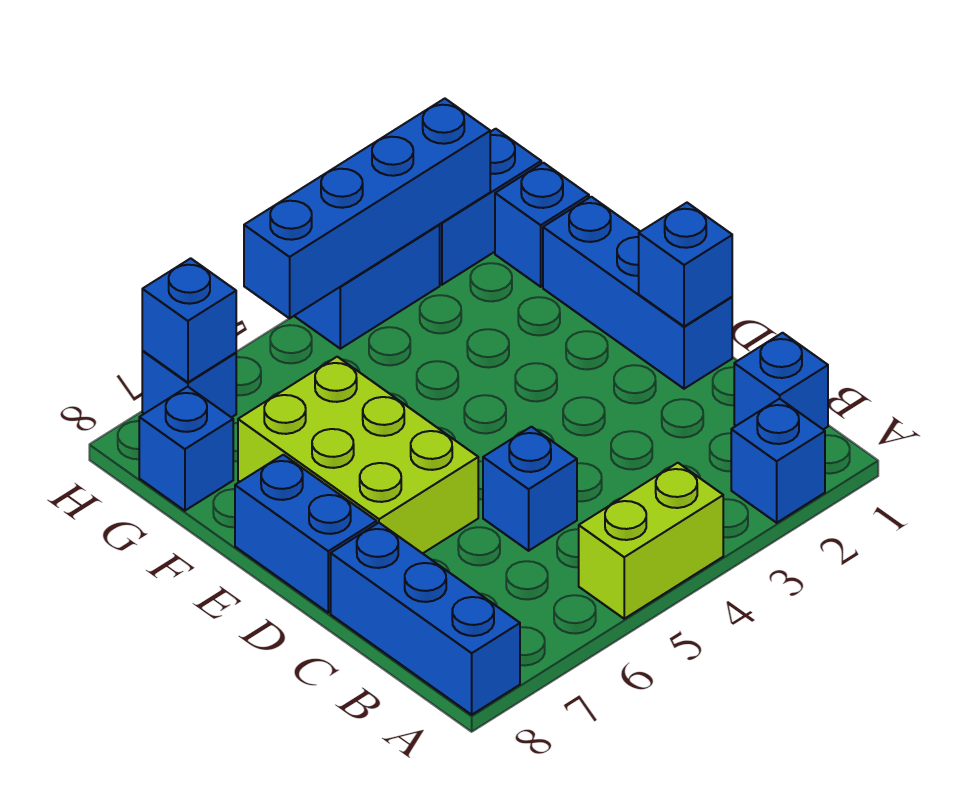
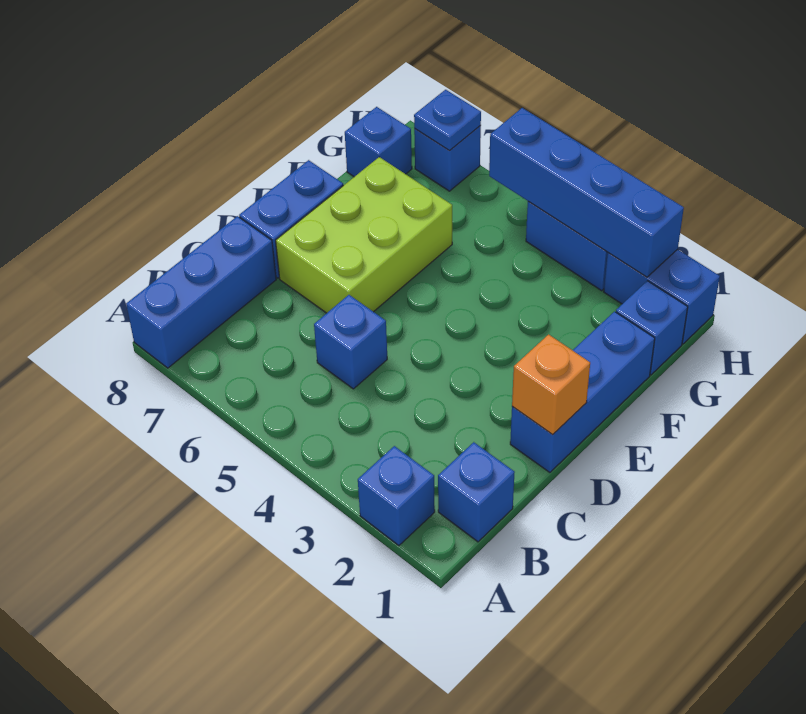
lime brick A4:A5 level 1 -> none
blue brick D1 level 2 -> orange brick D1 level 2
blue brick H7 level 2 -> blue plate H7 level 2

